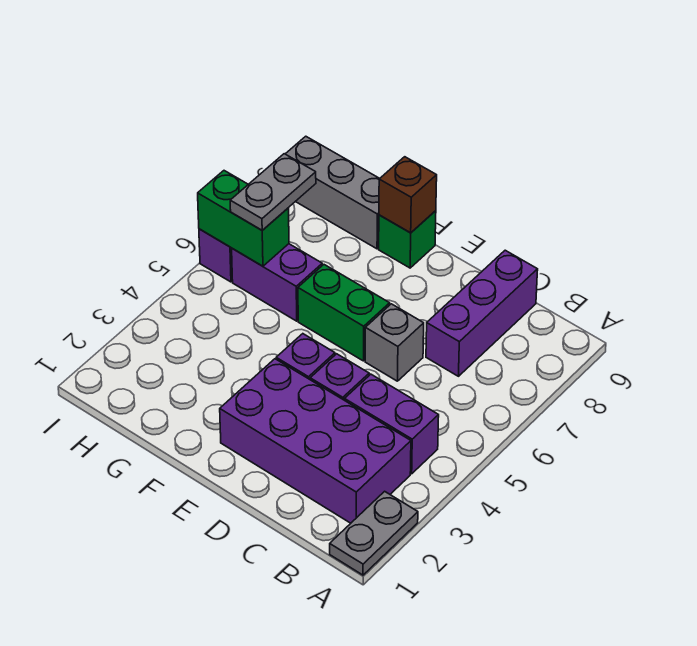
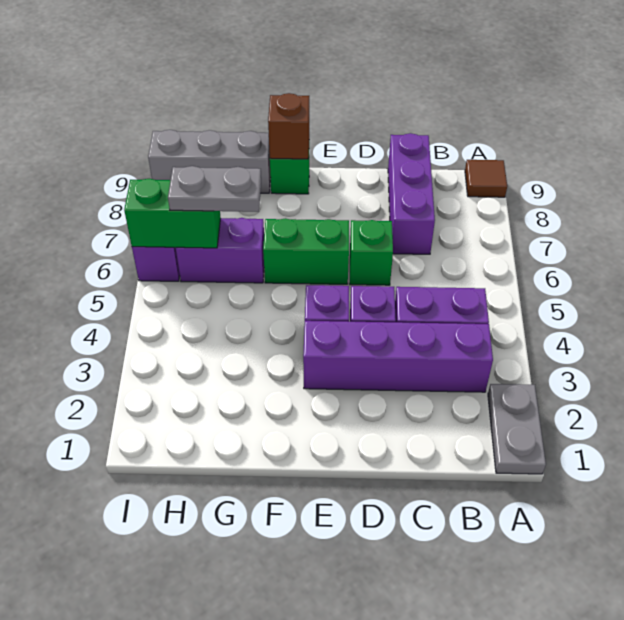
none -> brown tile A9 level 1
purple brick B2:E3 level 1 -> purple brick B3:E3 level 1
grey brick D6 level 1 -> green brick D6 level 1
grey plate H6:H7 level 3 -> grey plate G6:H6 level 3

